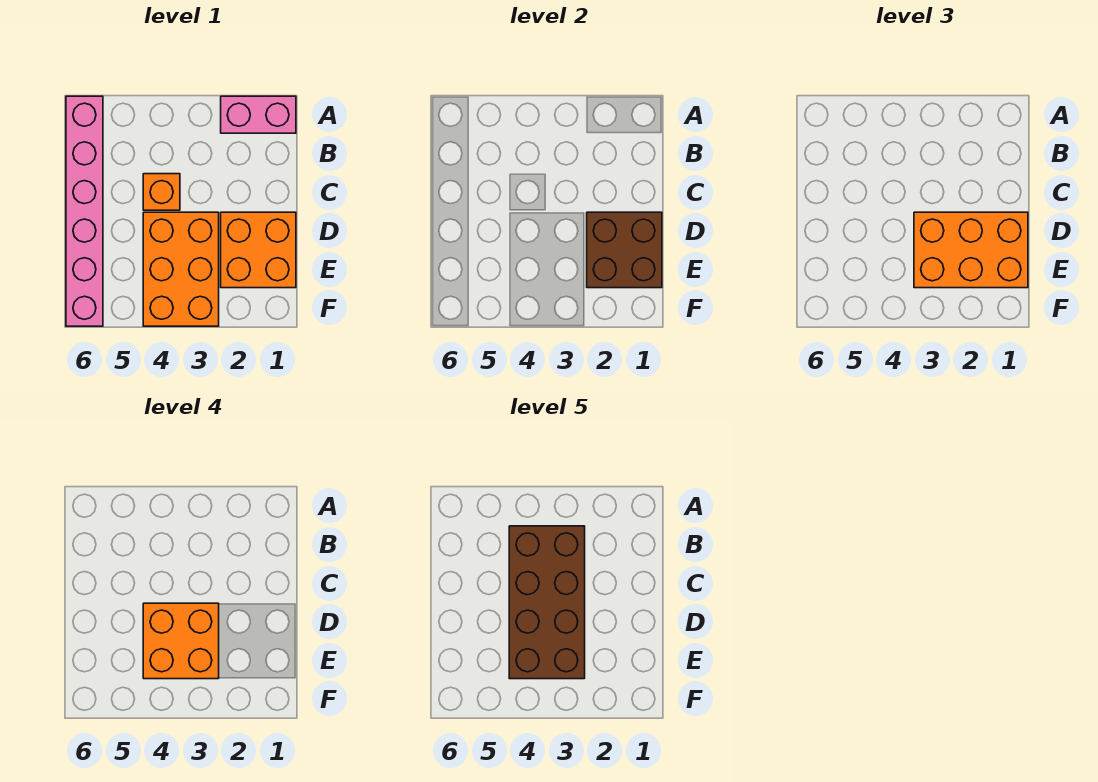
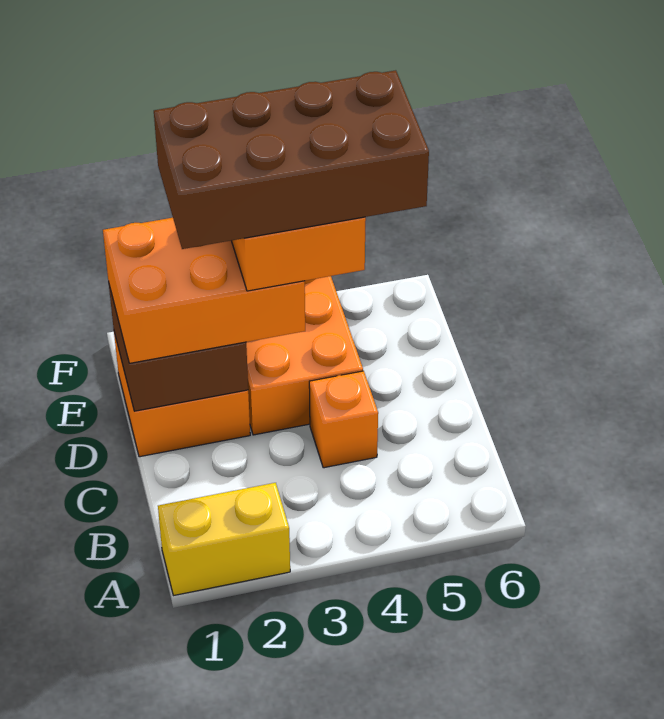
pink brick A1:A2 level 1 -> yellow brick A1:A2 level 1
pink brick A6:F6 level 1 -> none
brown brick B3:E4 level 5 -> brown brick D2:E5 level 5

